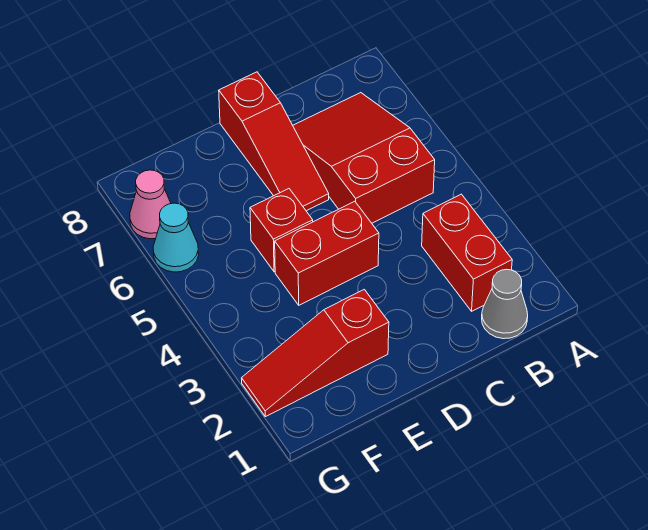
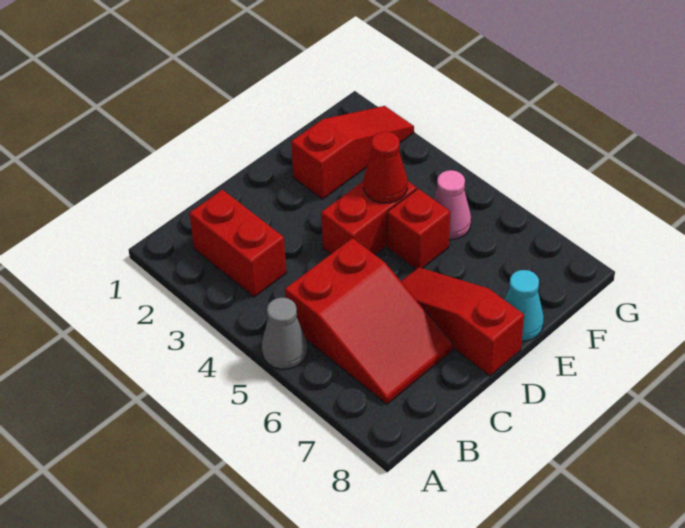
grey cone B1 level 1 -> grey cone A5 level 1
none -> red cone E4 level 2
cyan cone G6 level 1 -> cyan cone E8 level 1
pink cone G7 level 1 -> pink cone F5 level 1

